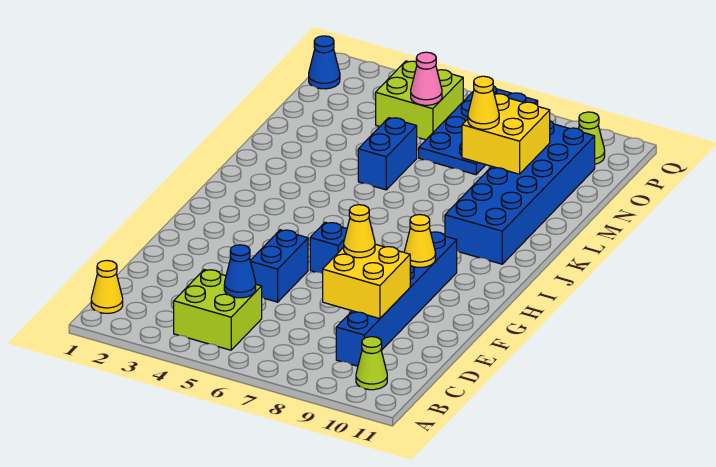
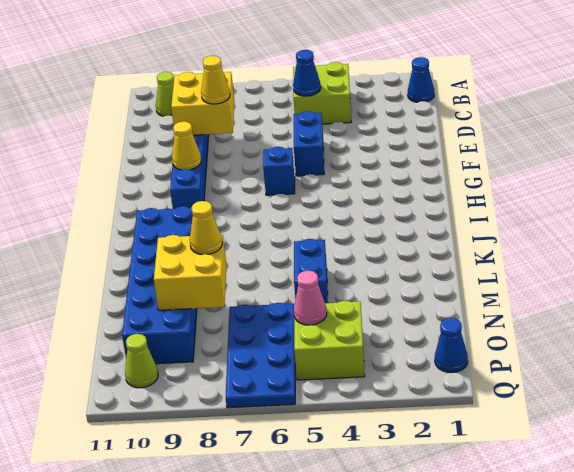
yellow cone B1 level 1 -> blue cone B1 level 1

